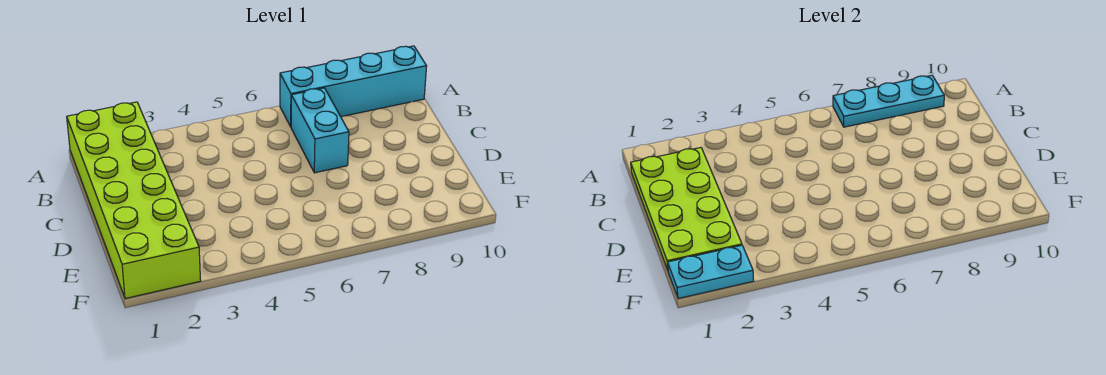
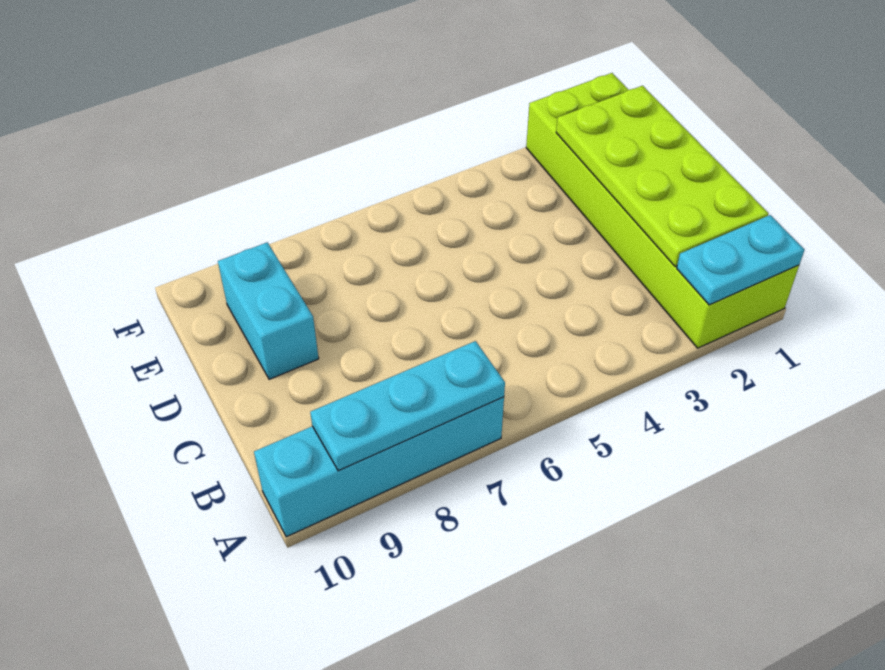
cyan brick B7:C7 level 1 -> cyan brick D9:E9 level 1
cyan plate F1:F2 level 2 -> cyan plate A1:A2 level 2

